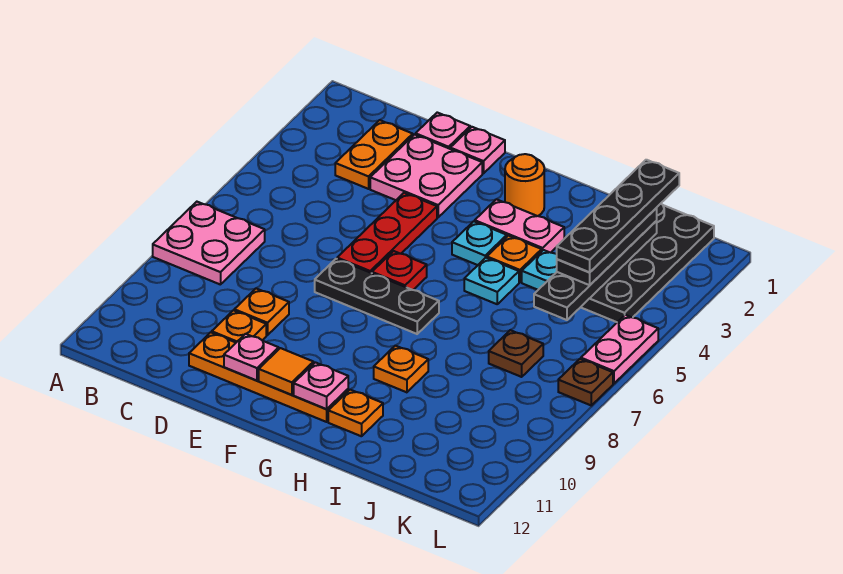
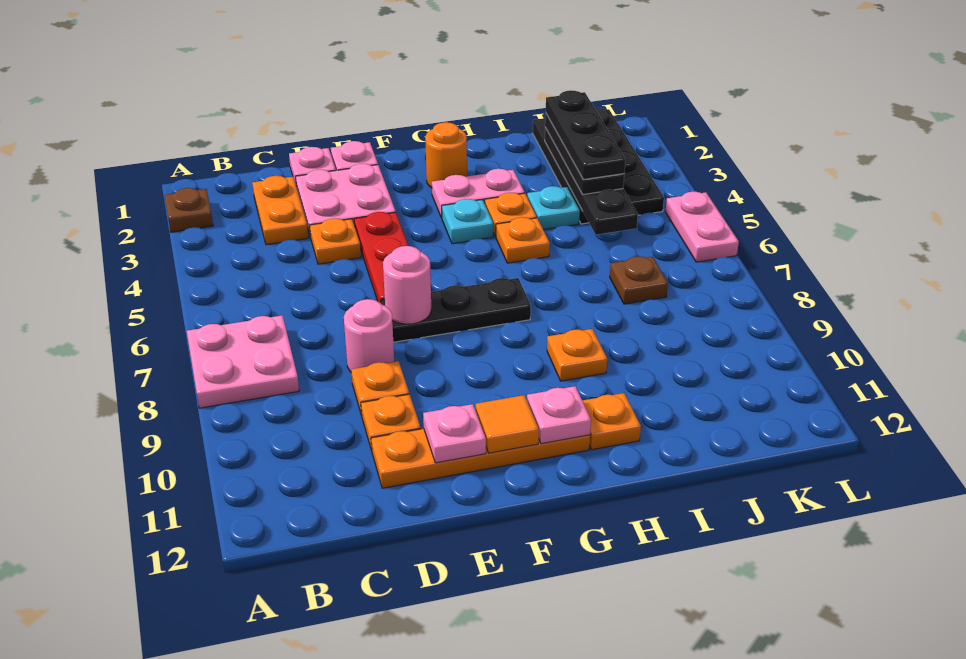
none -> orange plate D4 level 1
none -> pink round brick D8 level 1
none -> pink round brick E7 level 2
red plate F6 level 1 -> none
cyan plate H5 level 1 -> orange plate H5 level 1
black plate J1:J4 level 4 -> black plate J2:J4 level 4
brown plate L7 level 1 -> brown plate A2 level 1

